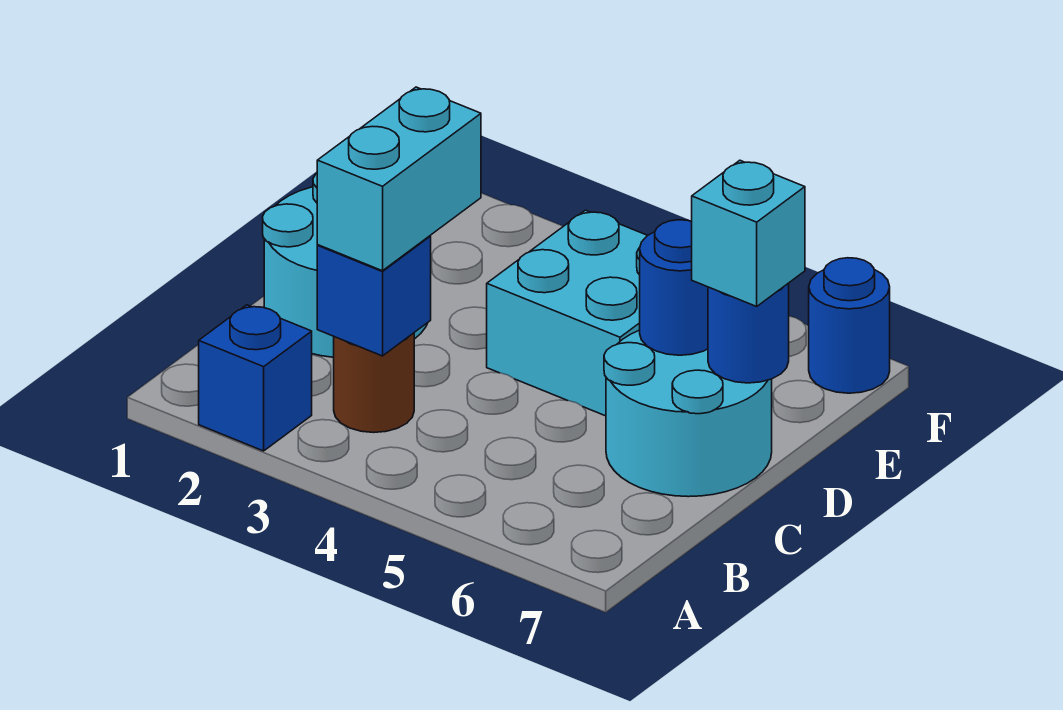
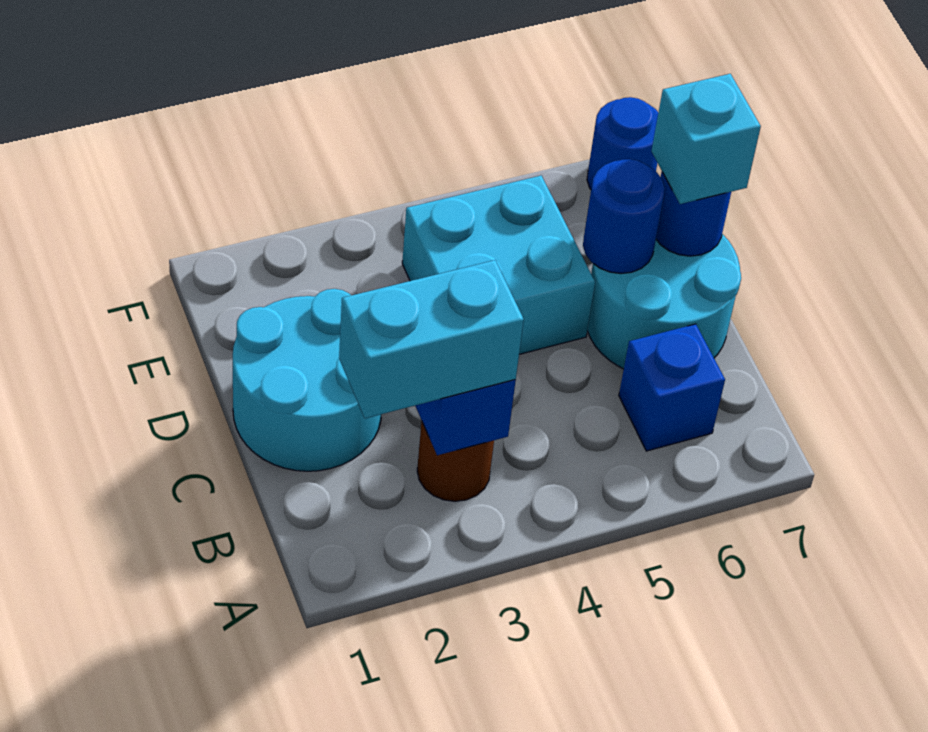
blue brick A2 level 1 -> blue brick B6 level 1
cyan brick B3:C3 level 3 -> cyan brick B2:B3 level 3

